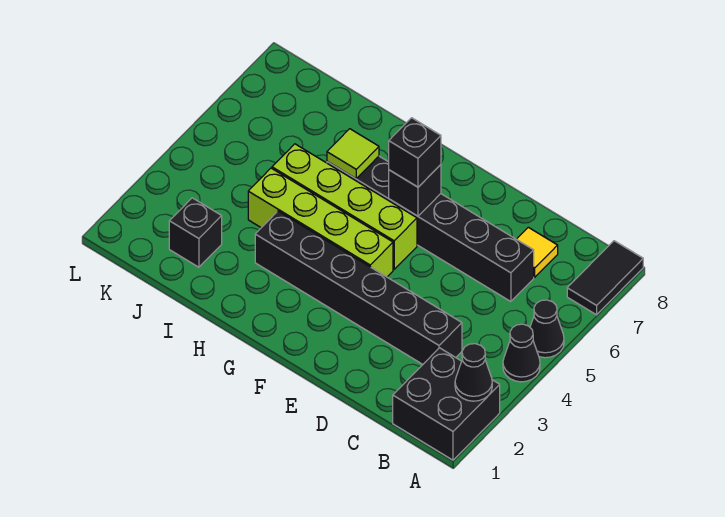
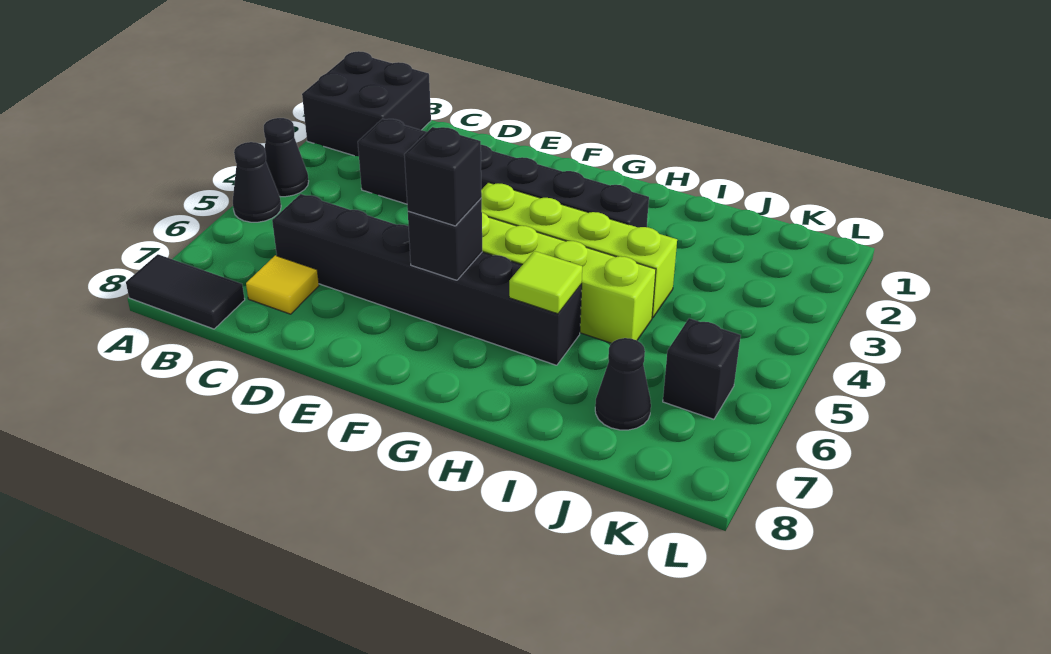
black cone A2 level 2 -> black cone J7 level 1
black tile A7:A8 level 1 -> black tile A8:B8 level 1
black brick J2 level 1 -> black brick K6 level 1

